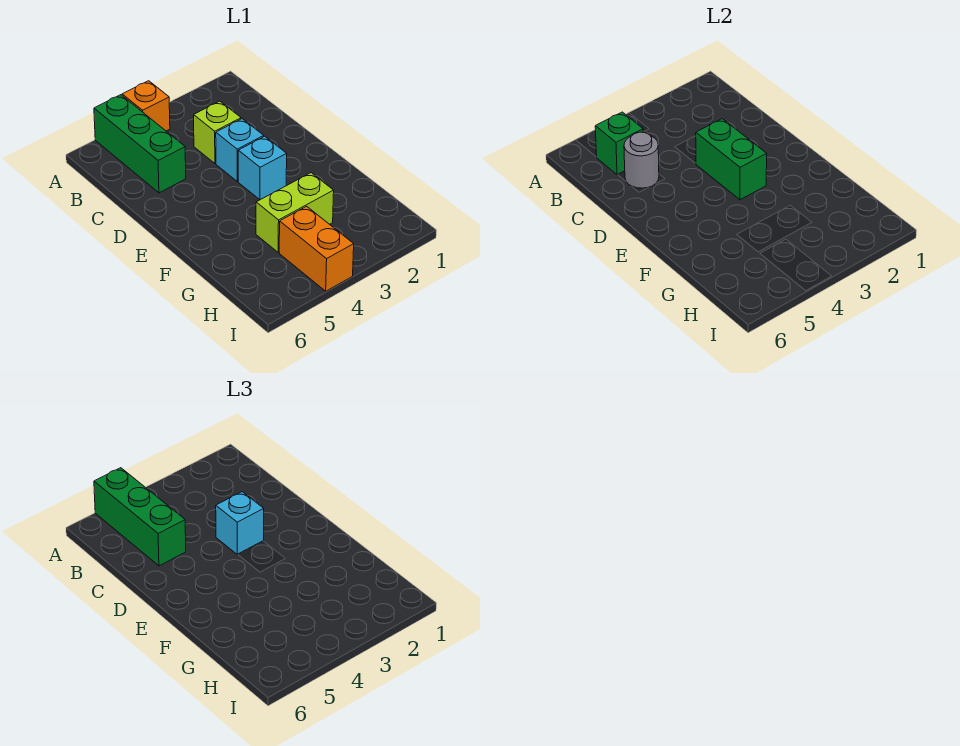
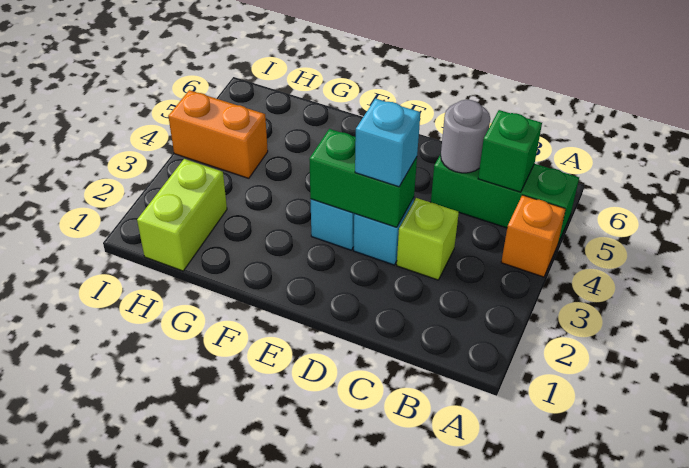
green brick A5:C5 level 3 -> none
lime brick G3:G4 level 1 -> lime brick H1:H2 level 1

